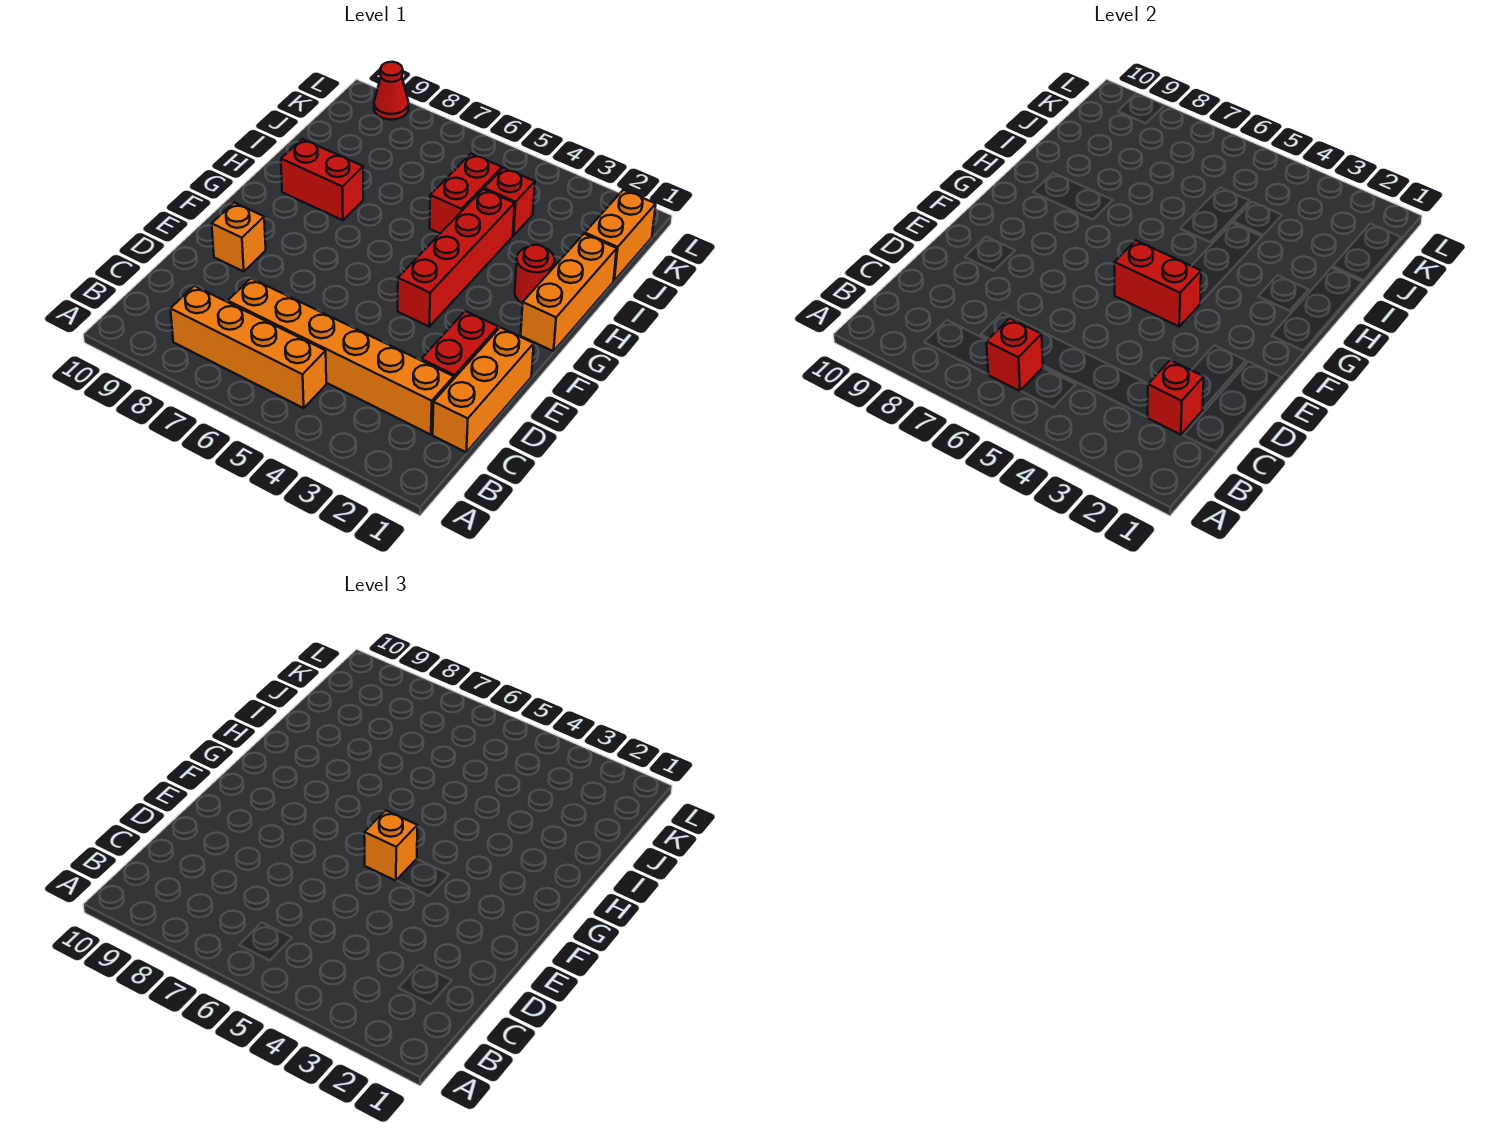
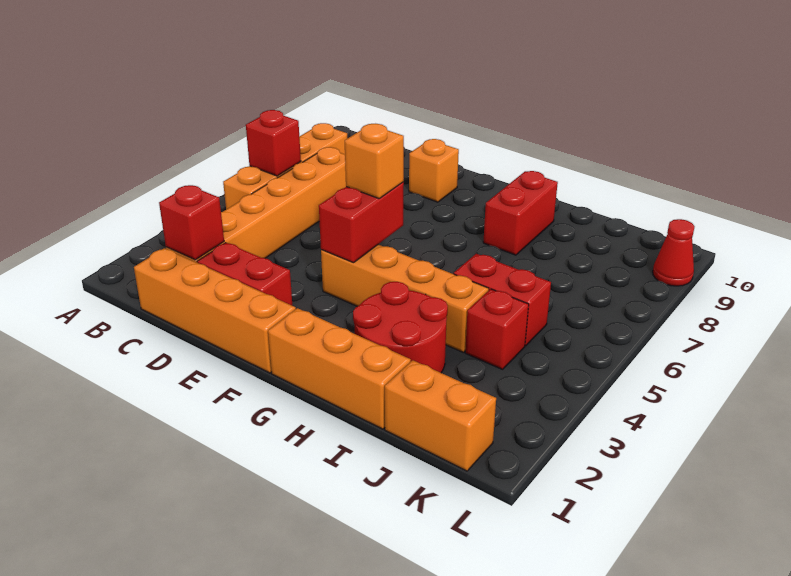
orange brick C1:E1 level 1 -> orange brick C1:F1 level 1
red brick F4:I4 level 1 -> orange brick F4:I4 level 1
red round brick H2 level 1 -> red round brick H2:I3 level 1

